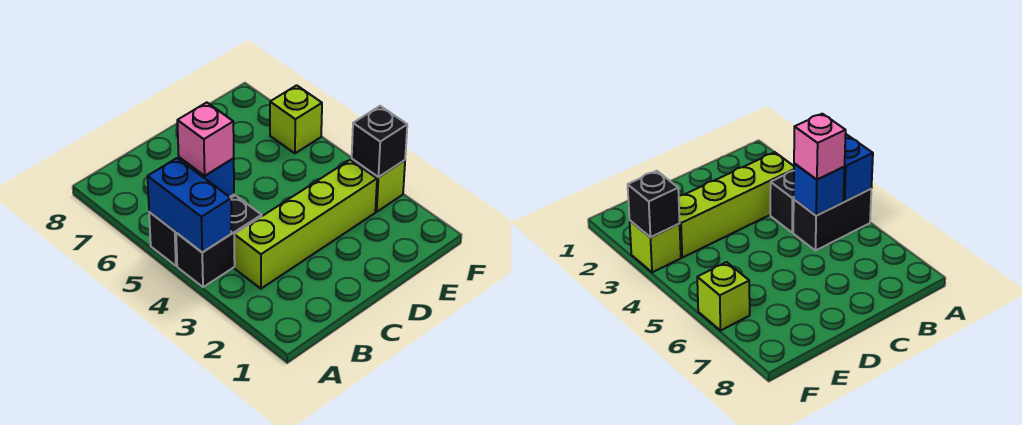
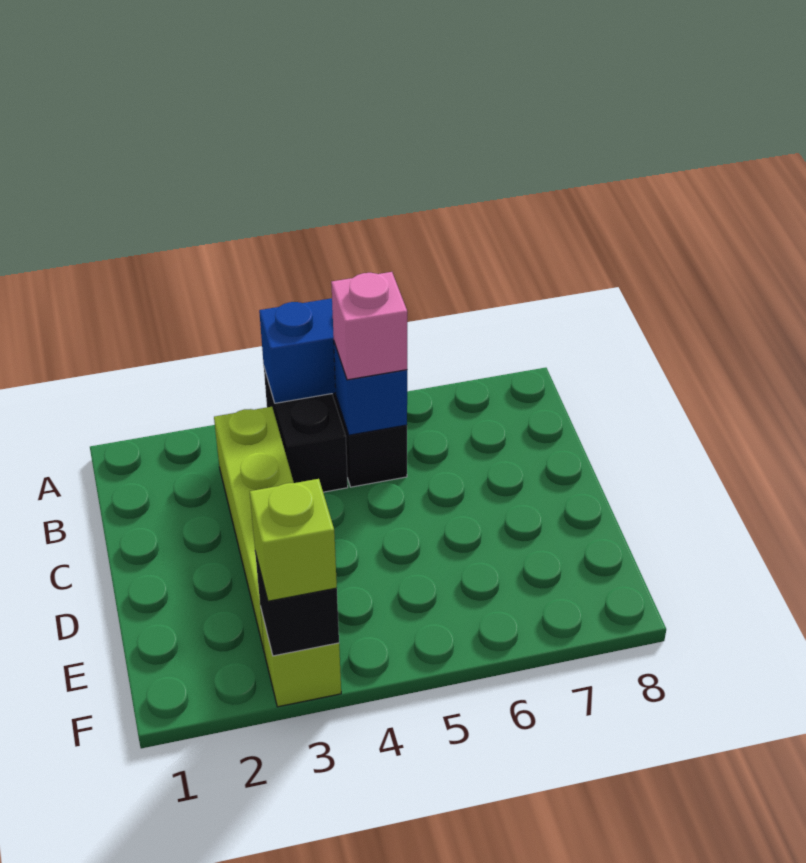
lime brick F6 level 1 -> lime brick F3 level 3

